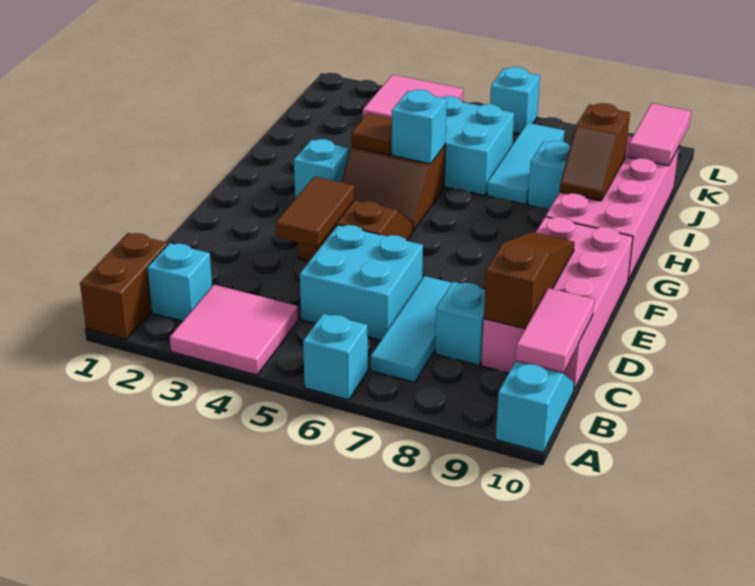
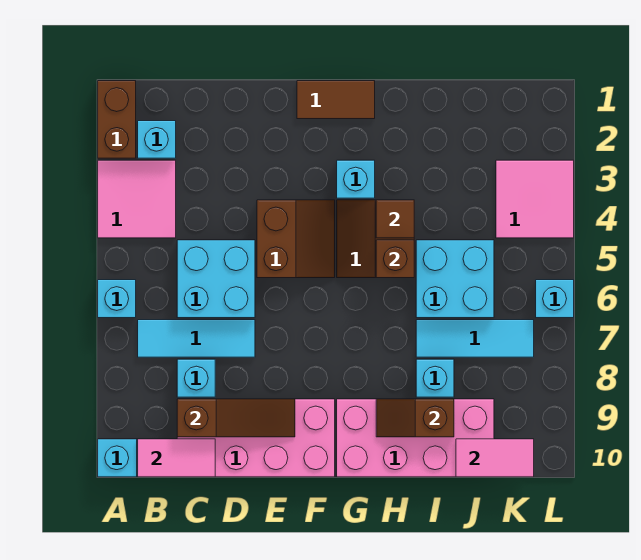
brown brick A1:B1 level 1 -> brown brick A1:A2 level 1
brown tile D4:E4 level 2 -> brown tile F1:G1 level 1
cyan brick H5 level 2 -> brown brick H5 level 2

